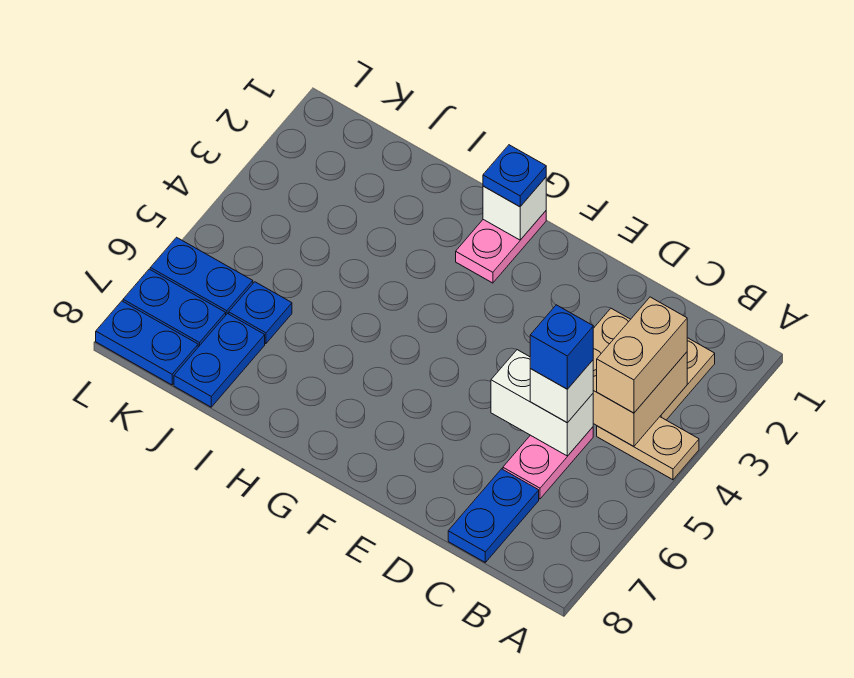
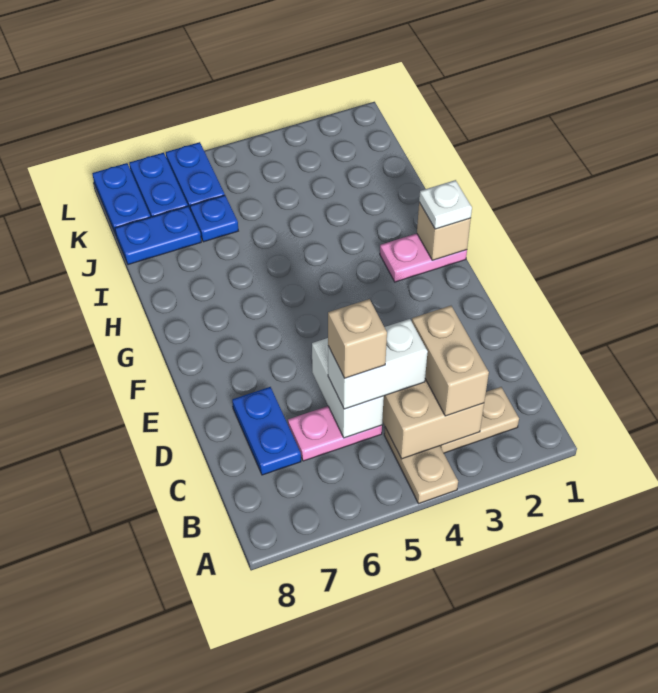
tan brick B3:B4 level 3 -> tan brick B3:C3 level 3
white brick C5 level 3 -> white brick C4:C5 level 3
blue brick C5 level 4 -> tan brick C5 level 4
blue plate C7:C8 level 1 -> blue plate C7:D7 level 1
white brick G1 level 2 -> tan brick G1 level 2
blue plate G1 level 3 -> white plate G1 level 3

